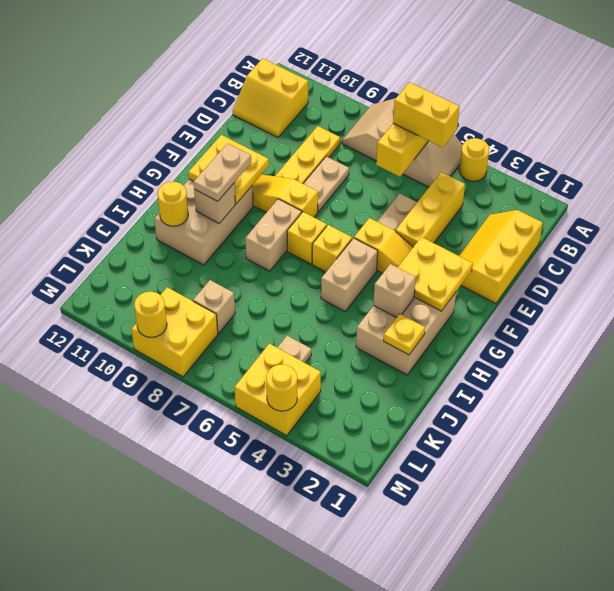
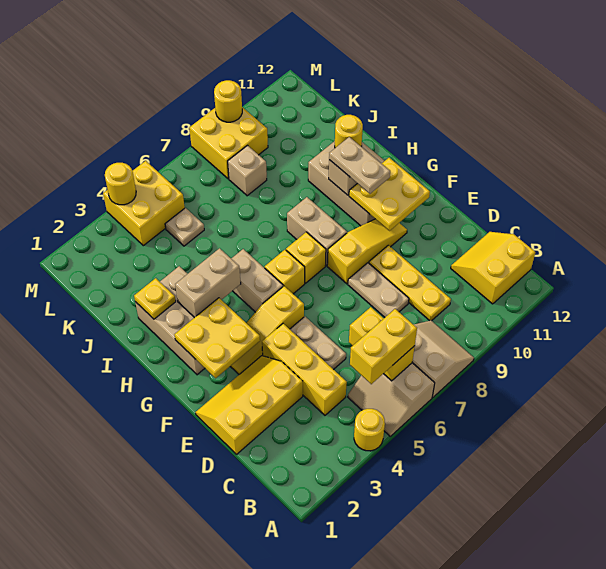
yellow slope C1:E2 level 1 top 1 -> yellow slope D1:E3 level 1 top D
tan brick H3 level 2 -> tan brick H3:H4 level 2

